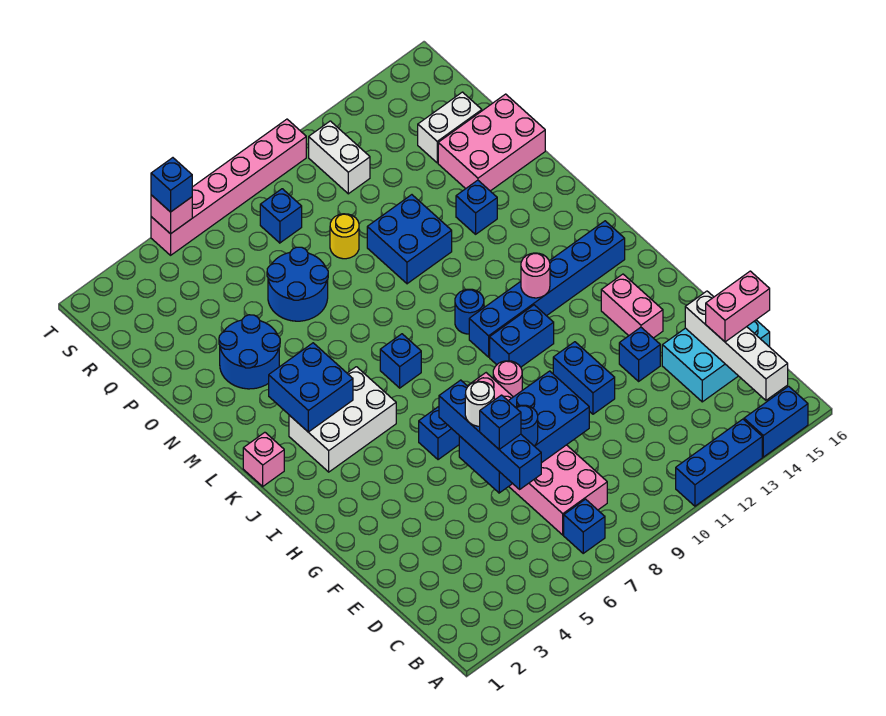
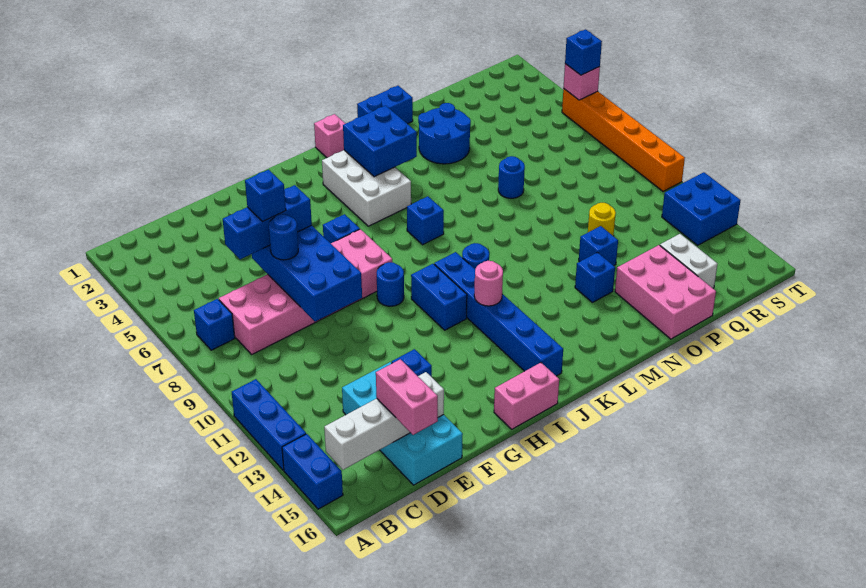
blue brick D6:G6 level 3 -> blue brick D6:F6 level 3
cyan brick D14:E16 level 1 -> cyan brick D13:E16 level 1
white round brick F6 level 4 -> none
blue brick F11:G11 level 1 -> blue brick M1:N1 level 1
pink brick G14:H14 level 1 -> pink brick H16:I16 level 1
pink round brick H9 level 1 -> blue round brick H9 level 1
blue brick N10:O11 level 1 -> blue brick S12:T13 level 1
blue round brick O6:P7 level 1 -> blue round brick O7 level 1
yellow round brick P9 level 1 -> yellow round brick P11 level 1
blue brick R8 level 1 -> blue brick O12 level 1
white brick R11:S11 level 1 -> none
pink brick T5:T10 level 1 -> orange brick T5:T10 level 1

